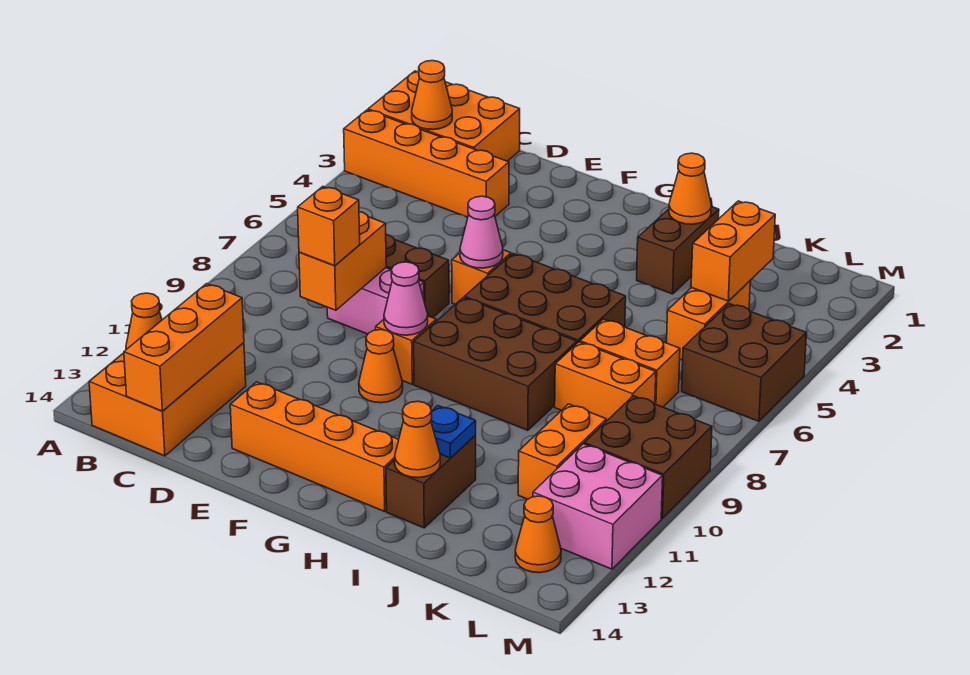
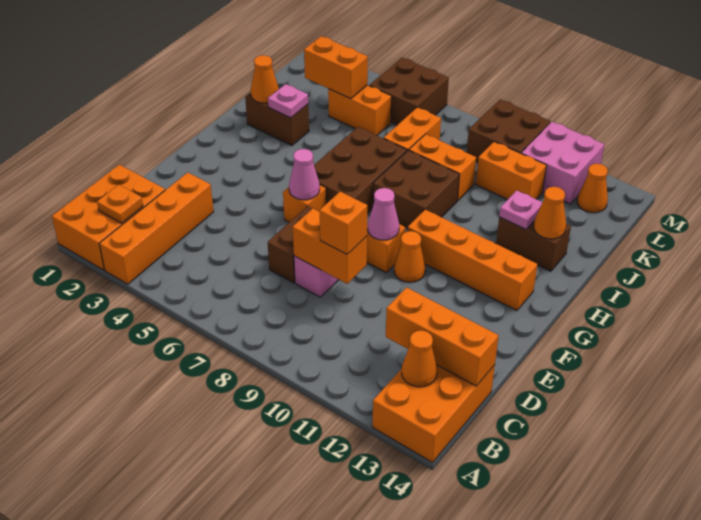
orange cone B2 level 2 -> orange plate B2 level 2
orange brick B12:C14 level 1 -> orange brick A13:C14 level 1
orange brick E13:H13 level 1 -> orange brick G10:G13 level 1
brown brick G8:I9 level 1 -> brown brick H8:I9 level 1
none -> pink plate I3 level 2
blue plate I12 level 2 -> pink plate I12 level 2
orange brick J8:K8 level 1 -> orange brick J8:J9 level 1

